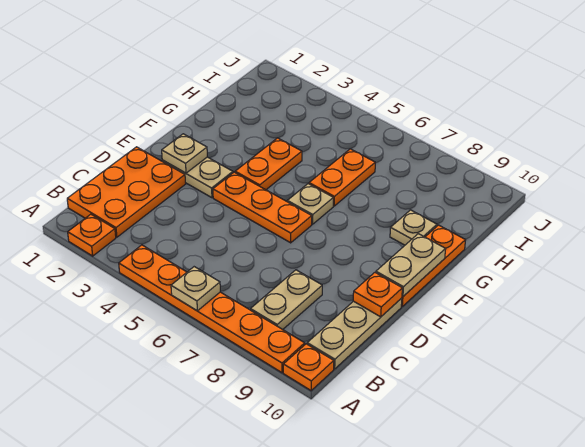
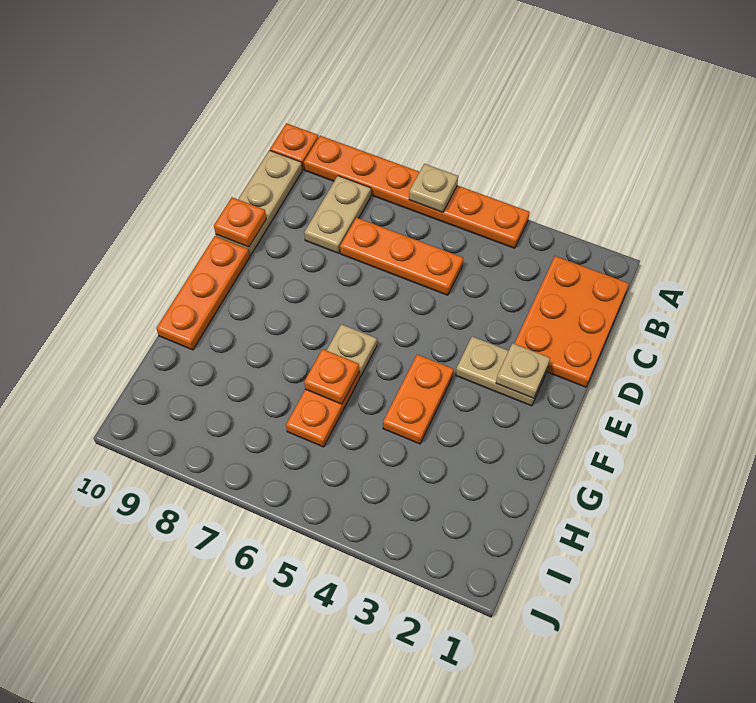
orange plate A2 level 1 -> orange plate G6 level 2
orange plate E4:E6 level 1 -> orange plate C5:C7 level 1
tan plate E10:F10 level 2 -> none
tan plate G9 level 1 -> none

